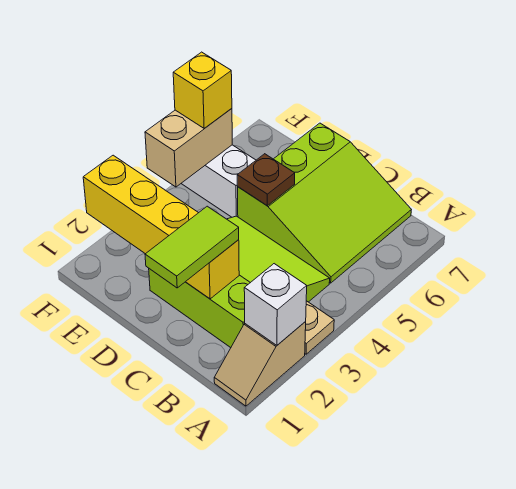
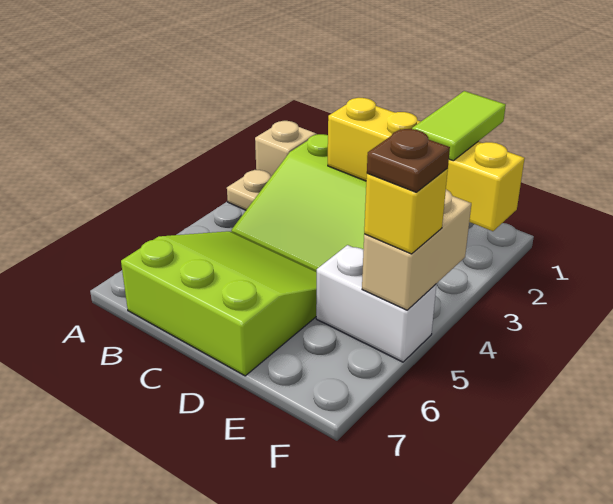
white brick A2 level 2 -> none
lime slope B5:D7 level 1 top D -> lime slope B5:D7 level 1 top 7
lime tile C1:C2 level 3 -> lime tile E1:E2 level 3
brown plate D5 level 2 -> brown plate F5 level 4

